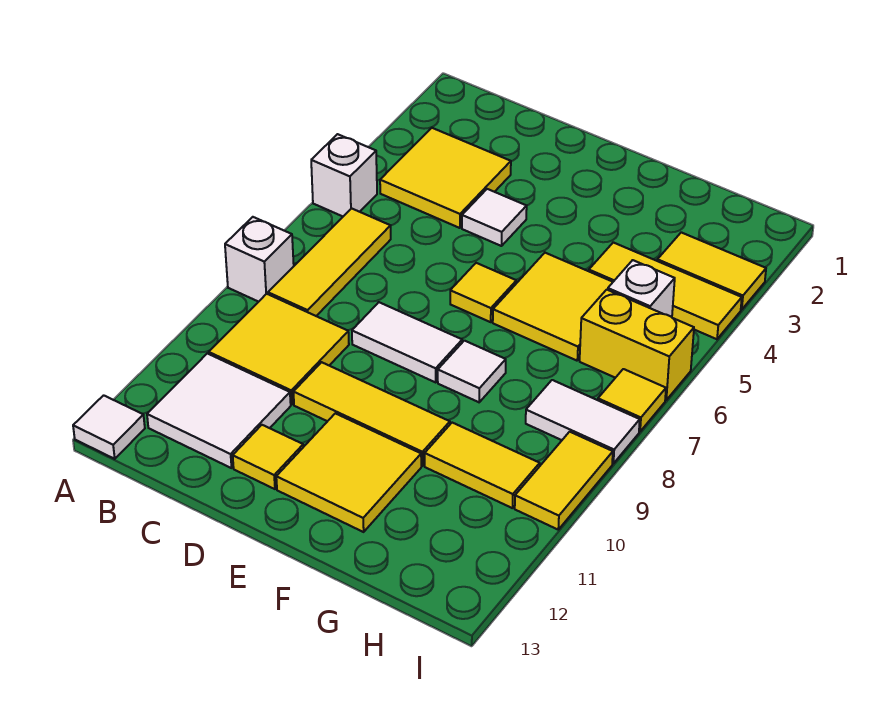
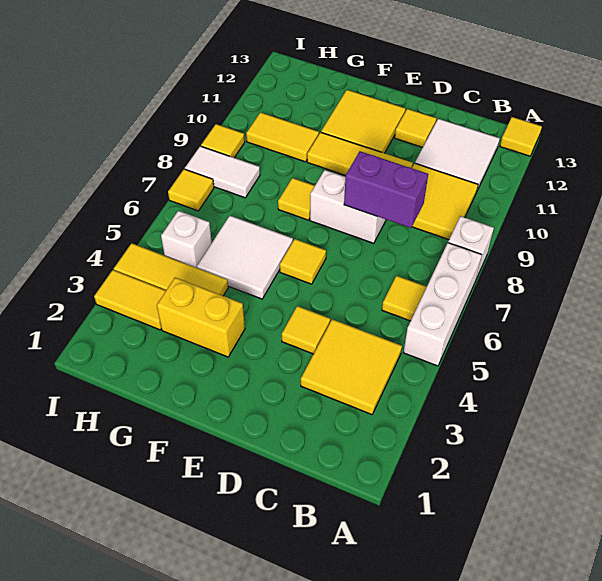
white brick A5 level 1 -> white brick A5:A7 level 1
white tile A13 level 1 -> yellow tile A13 level 1
yellow tile B6:B8 level 1 -> yellow tile B6 level 1
none -> purple brick C8:D8 level 2
white tile D4 level 1 -> yellow tile D4 level 1
white tile D8:E8 level 1 -> white brick D8:E8 level 1
yellow tile F5:G6 level 1 -> white tile F5:G6 level 1
white tile F8 level 1 -> yellow tile F8 level 1
yellow brick H6:I6 level 1 -> yellow brick F3:G3 level 1
yellow tile I9:I10 level 1 -> yellow tile I9 level 1

